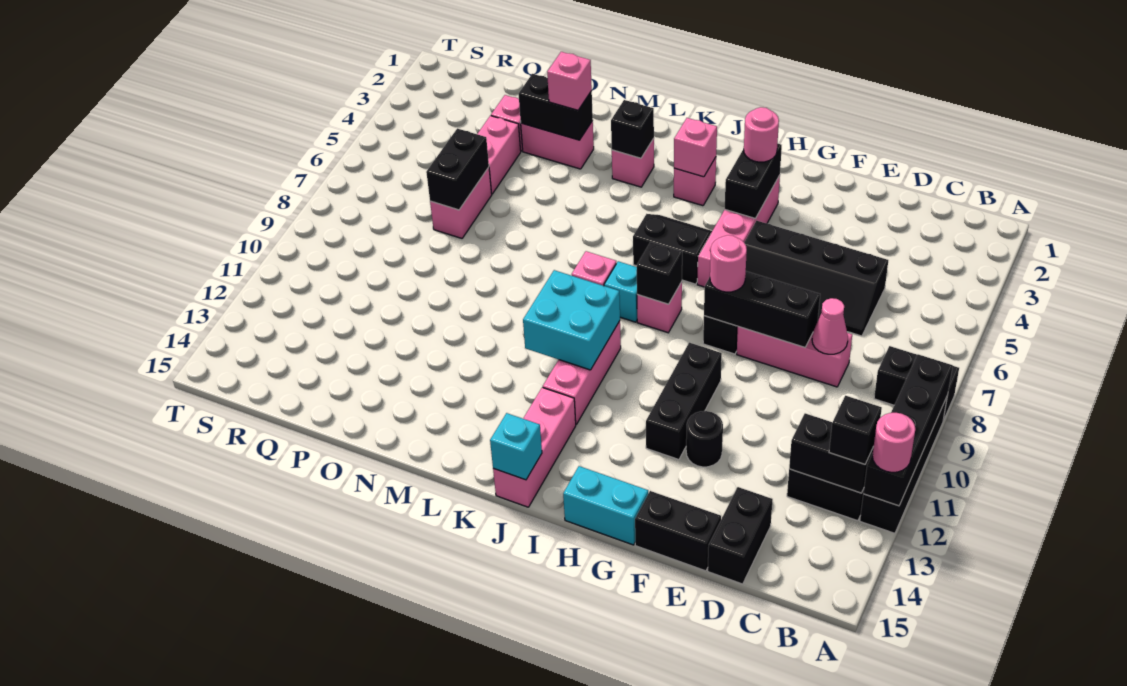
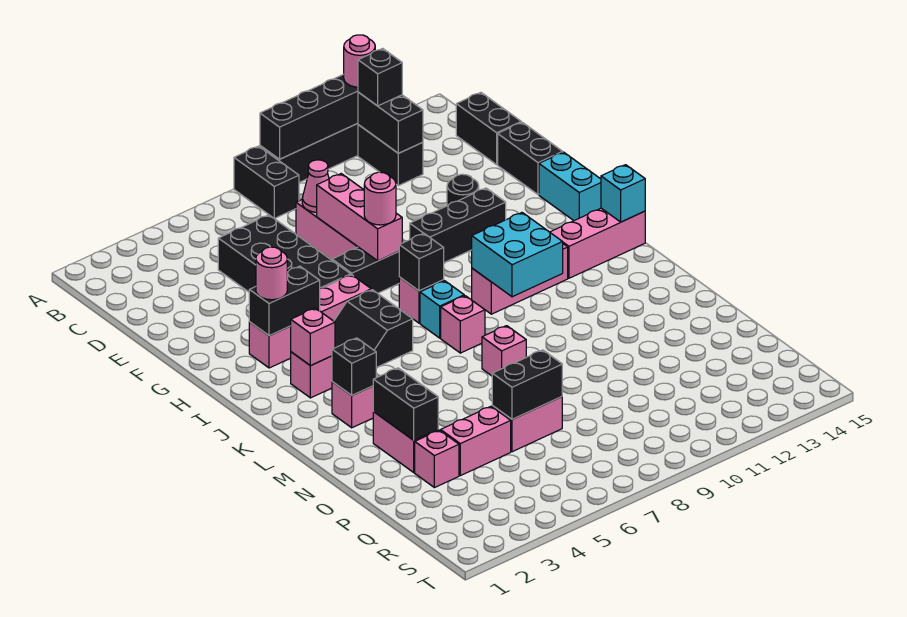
black slope D5:G6 level 1 top 5 -> black brick D5:G6 level 1
black brick D14:D15 level 1 -> black brick C15:D15 level 1
black brick E8:G8 level 2 -> pink brick E8:G8 level 2
pink brick N3 level 3 -> pink brick M8 level 1

